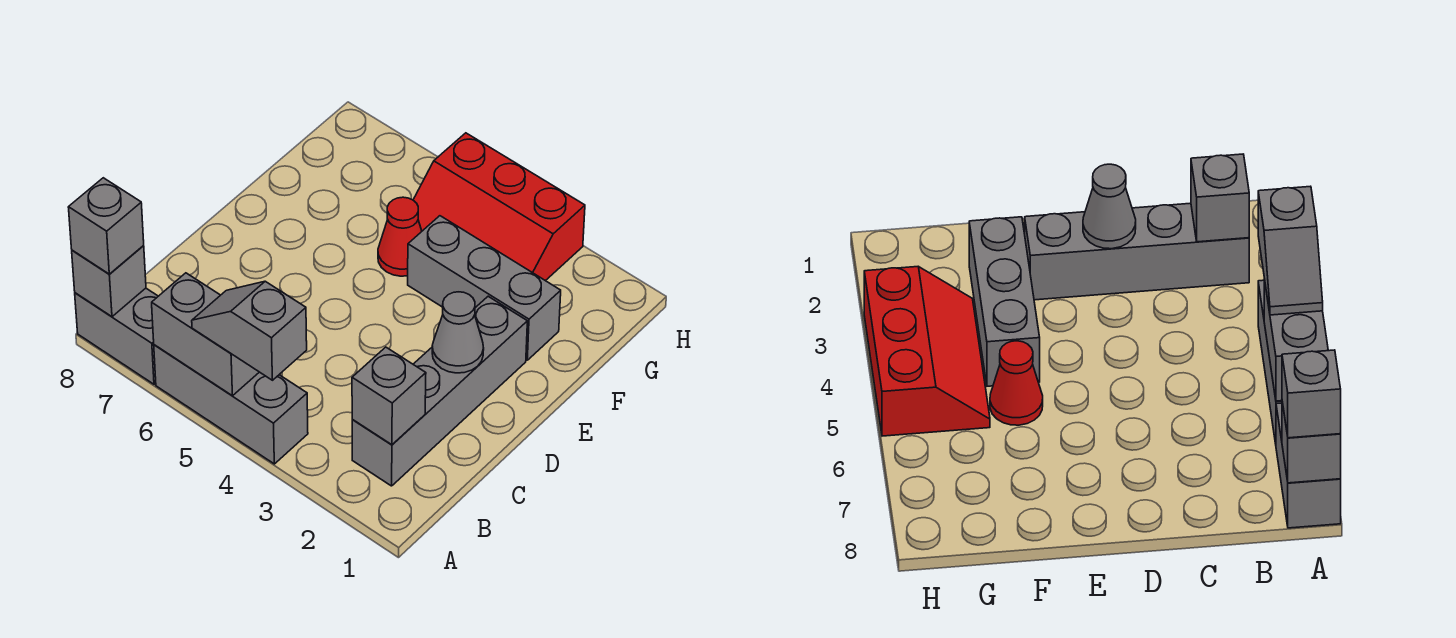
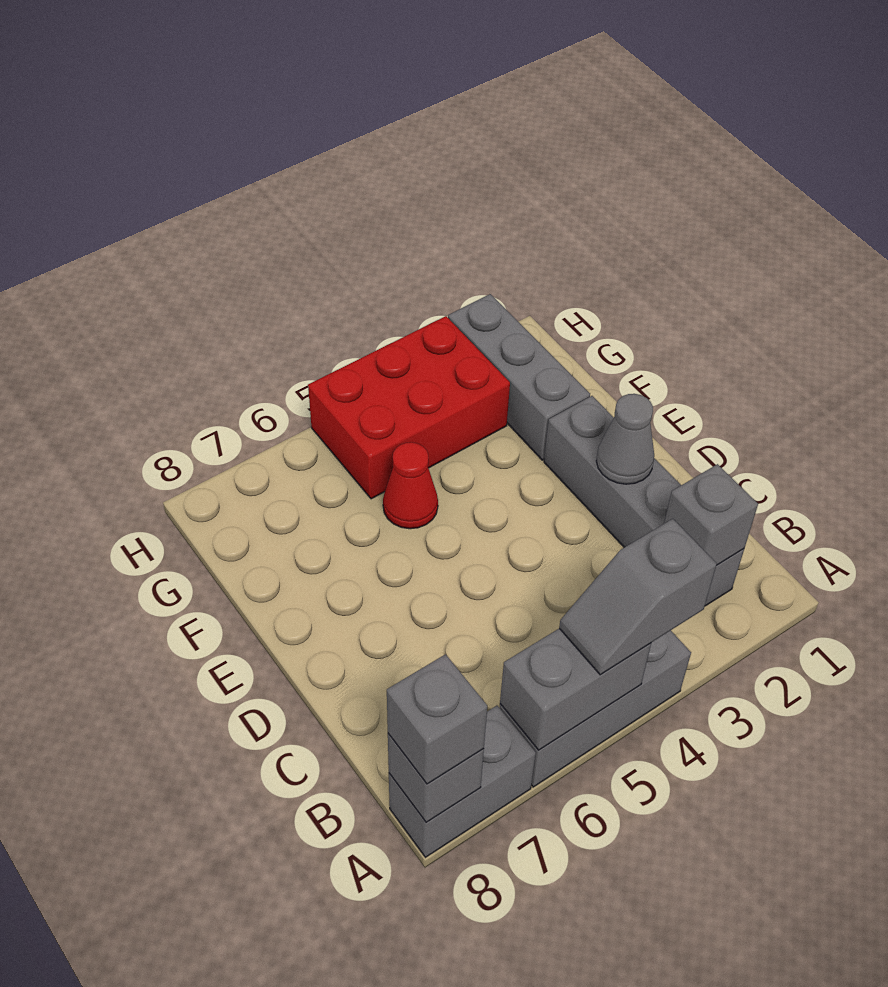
grey brick F2:F4 level 1 -> grey brick F2:H2 level 1
red slope G3:H5 level 1 top H -> red brick G3:H5 level 1

